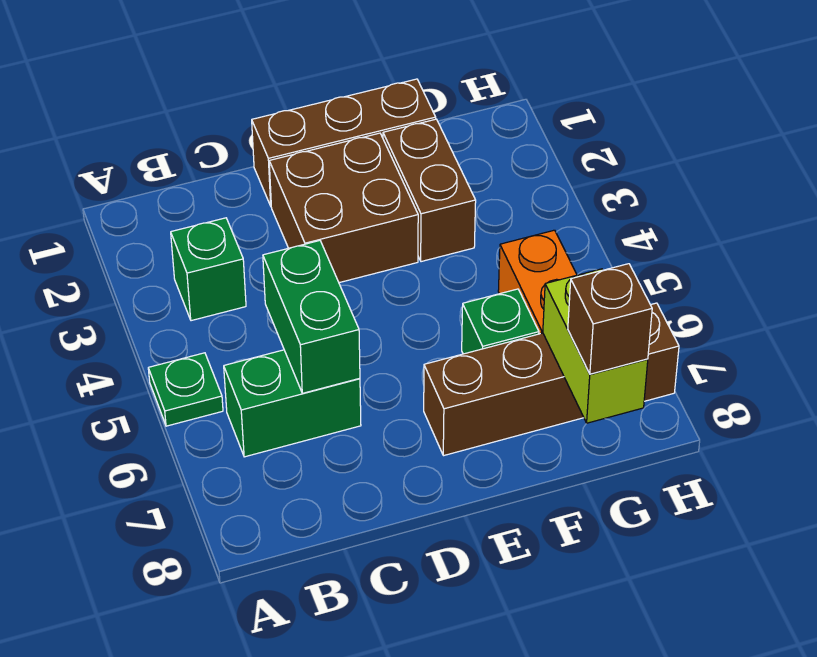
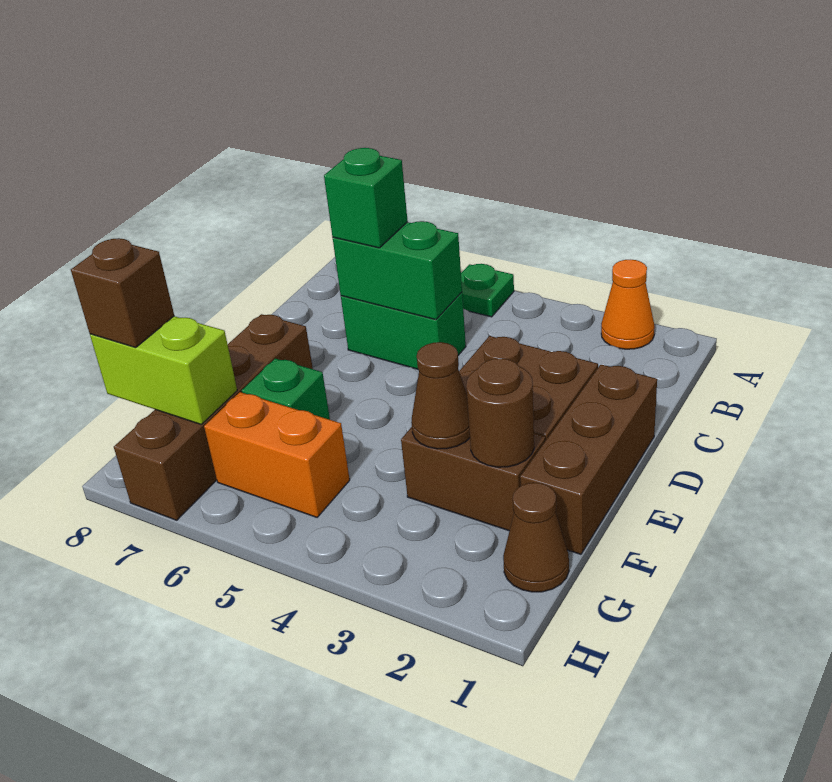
none -> orange cone A2 level 1
green brick B3 level 1 -> green brick C6 level 3
green brick B6:C6 level 1 -> green brick C5:C6 level 1
none -> brown round brick F2 level 2
none -> brown cone F3 level 2
none -> brown cone G1 level 1

